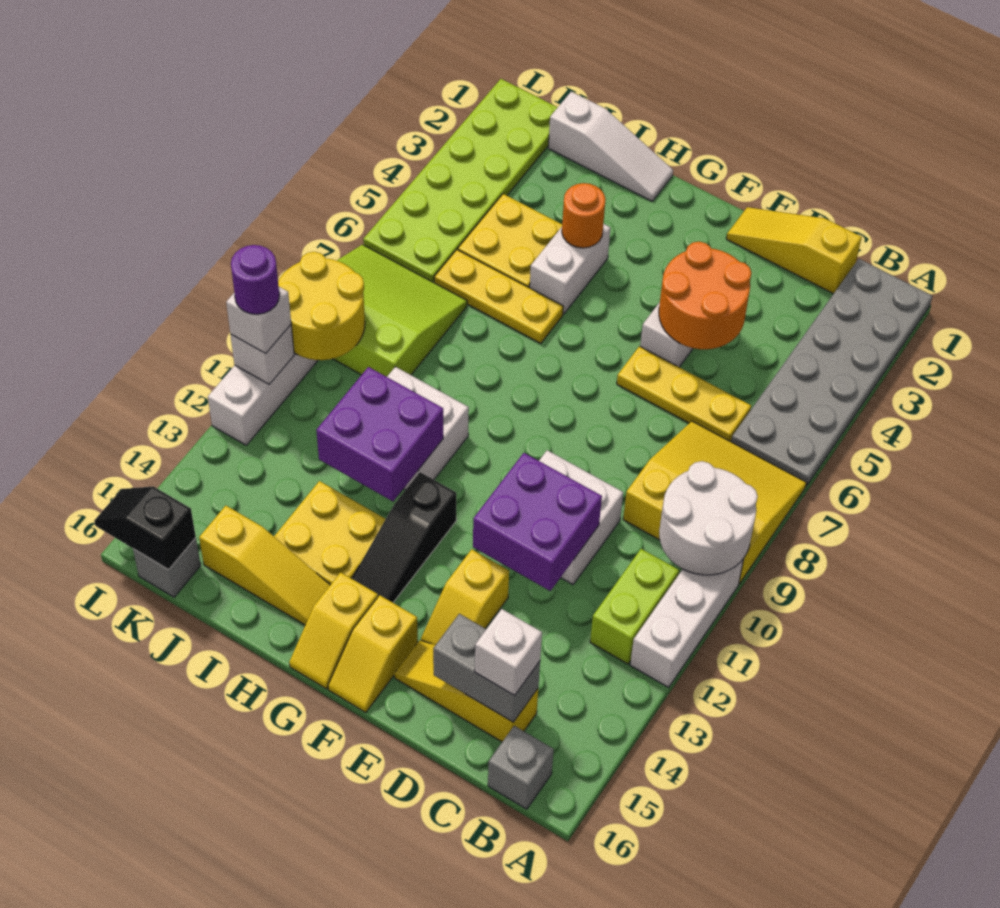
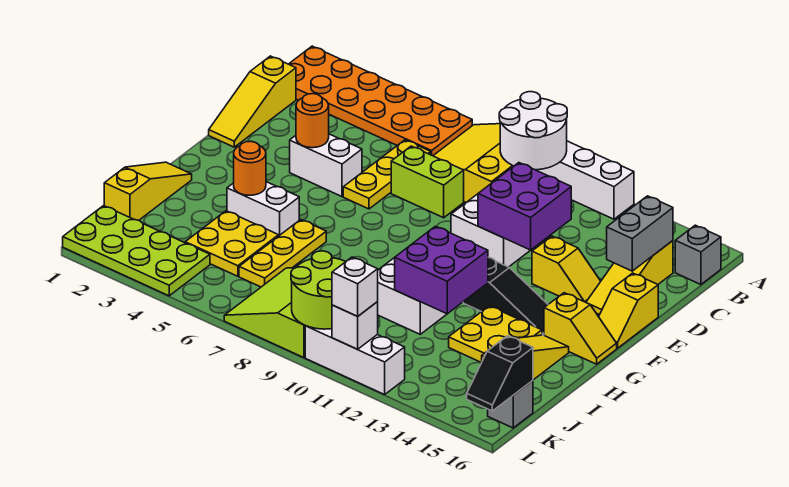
grey plate A1:B6 level 1 -> orange plate A1:B6 level 1
lime brick B11:B12 level 1 -> lime brick D7:D8 level 1
white brick C15 level 3 -> none
orange round brick D4:E5 level 2 -> orange round brick E4 level 2
yellow slope F15:F16 level 1 top 15 -> yellow slope E16:F16 level 1 top E
white slope H1:J1 level 1 top J -> yellow slope H1:J1 level 1 top J
lime plate K1:L6 level 1 -> lime plate K1:L4 level 1
yellow round brick K9:L10 level 2 -> lime round brick K9:L10 level 2
purple round brick L11 level 4 -> none

